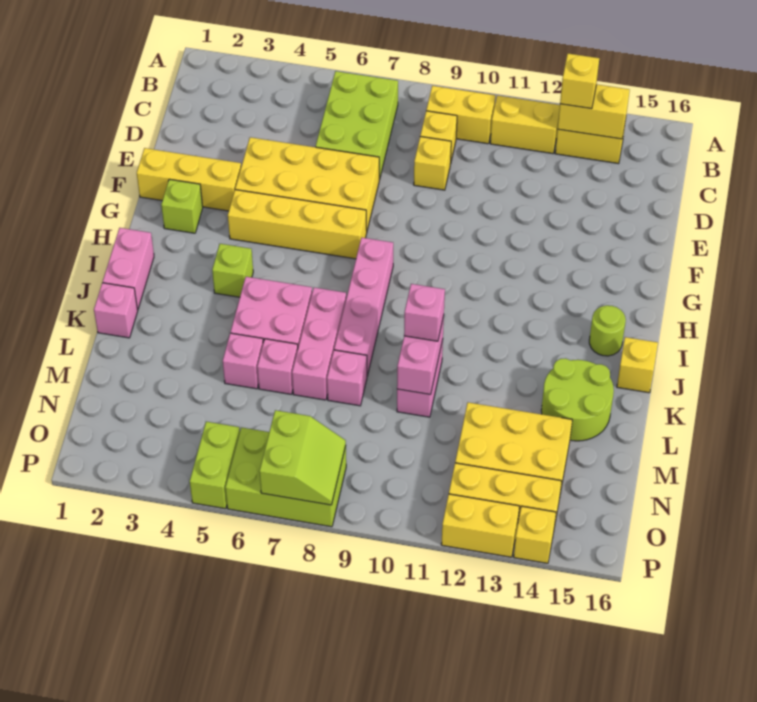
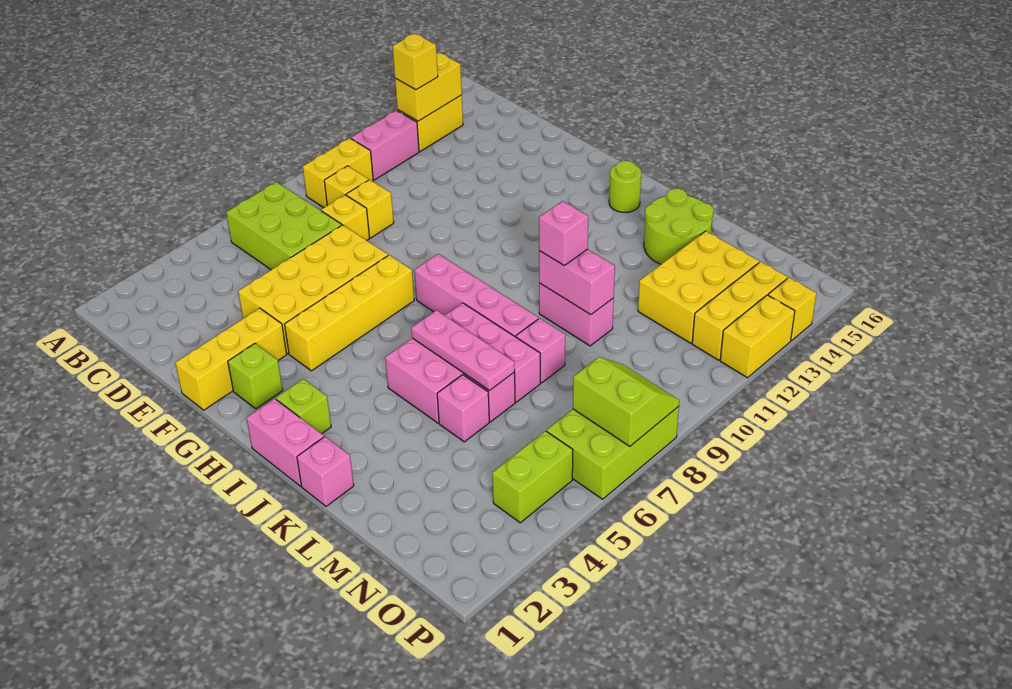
yellow brick B11:B12 level 1 -> pink brick B11:B12 level 1
lime brick I4 level 1 -> lime brick I2 level 1
none -> pink plate J6:L6 level 2
yellow brick J16 level 1 -> yellow brick D8 level 1
lime brick O5:P5 level 1 -> lime brick O4:O5 level 1

